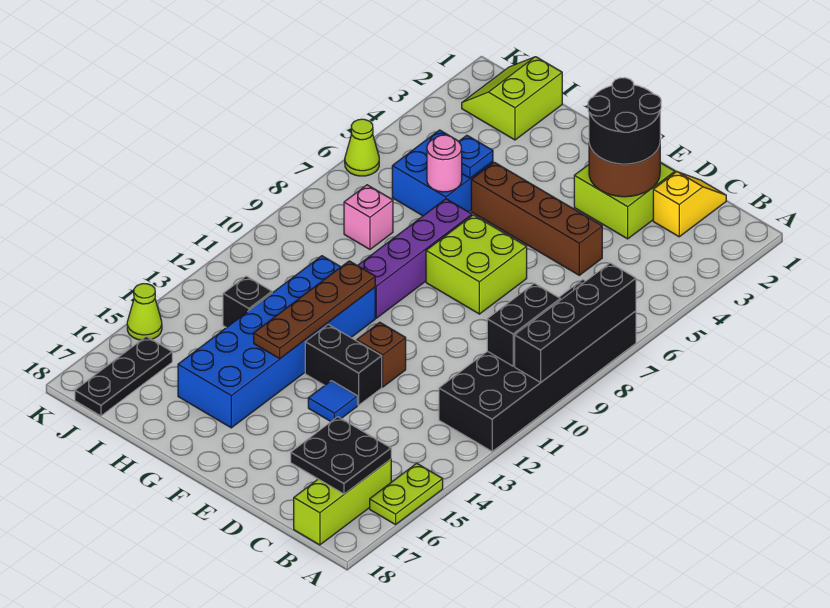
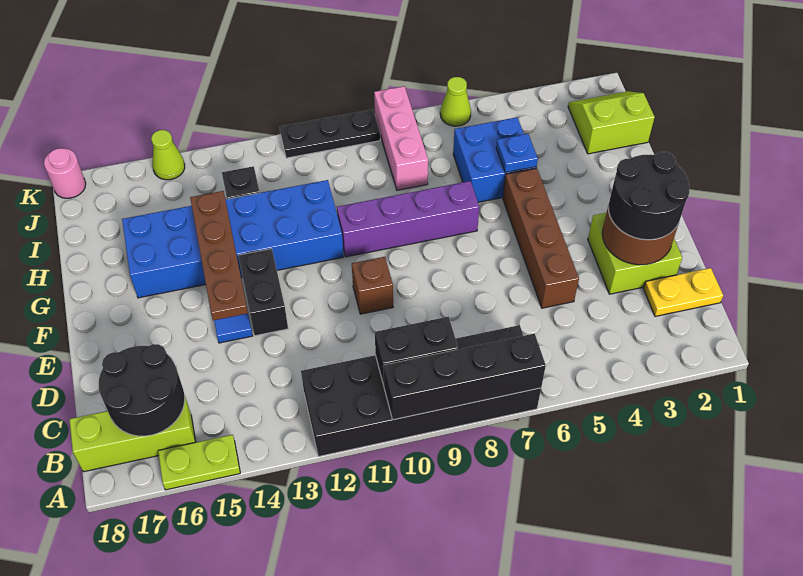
black plate B16:C17 level 2 -> black round brick B16:C17 level 2
yellow slope C1:C2 level 1 top 2 -> yellow plate C1:C2 level 1
lime brick E7:F8 level 1 -> none
brown brick E12 level 1 -> brown brick E10 level 1
brown plate G11:G14 level 2 -> brown plate E14:H14 level 2
pink round brick H6 level 2 -> pink round brick K18 level 1
pink brick I8 level 1 -> pink brick I8:K8 level 1
black plate J16:J18 level 1 -> black plate K9:K11 level 1

